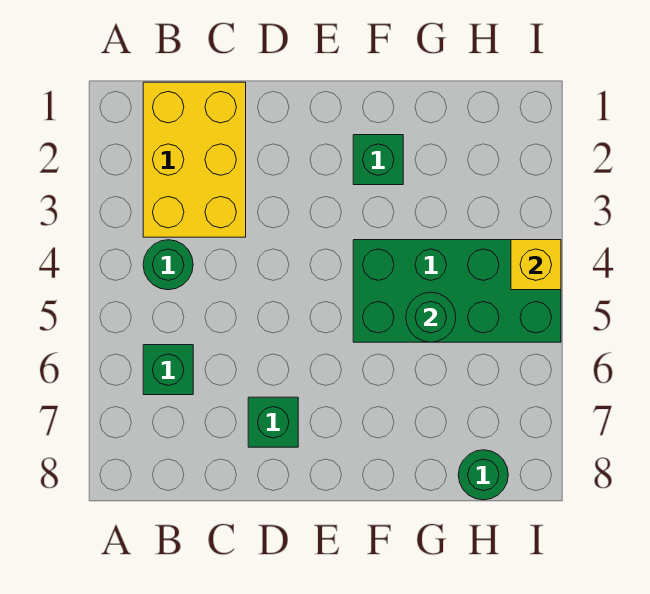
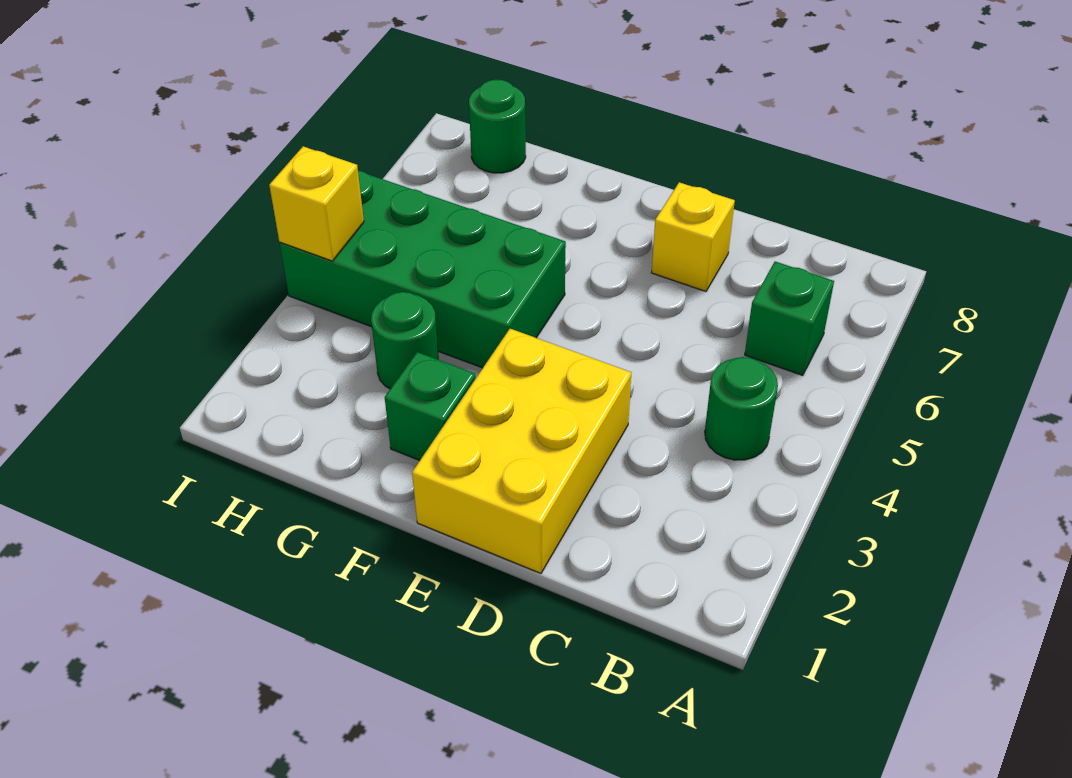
yellow brick B1:C3 level 1 -> yellow brick D1:E3 level 1
green brick D7 level 1 -> yellow brick D7 level 1
green round brick G5 level 2 -> green round brick G3 level 1

